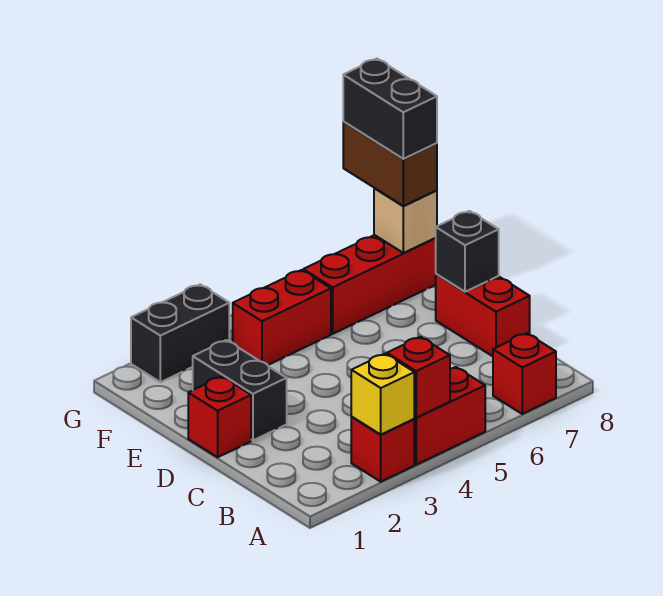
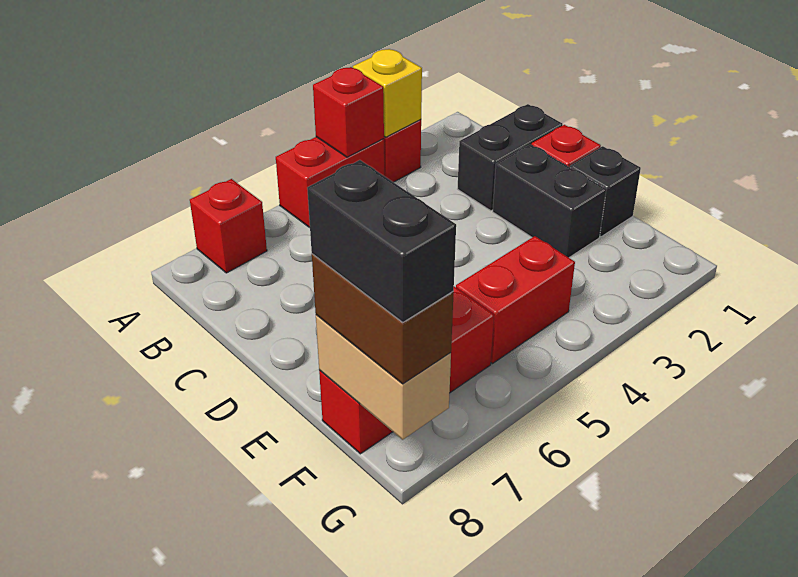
red brick C8:D8 level 1 -> none
black brick D8 level 2 -> black brick E1 level 1
tan brick F8 level 2 -> tan brick F8:G8 level 2
black brick G2:G3 level 1 -> black brick C1:C2 level 1

